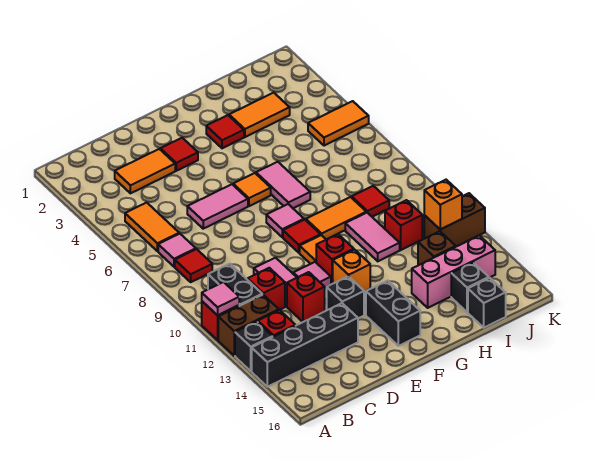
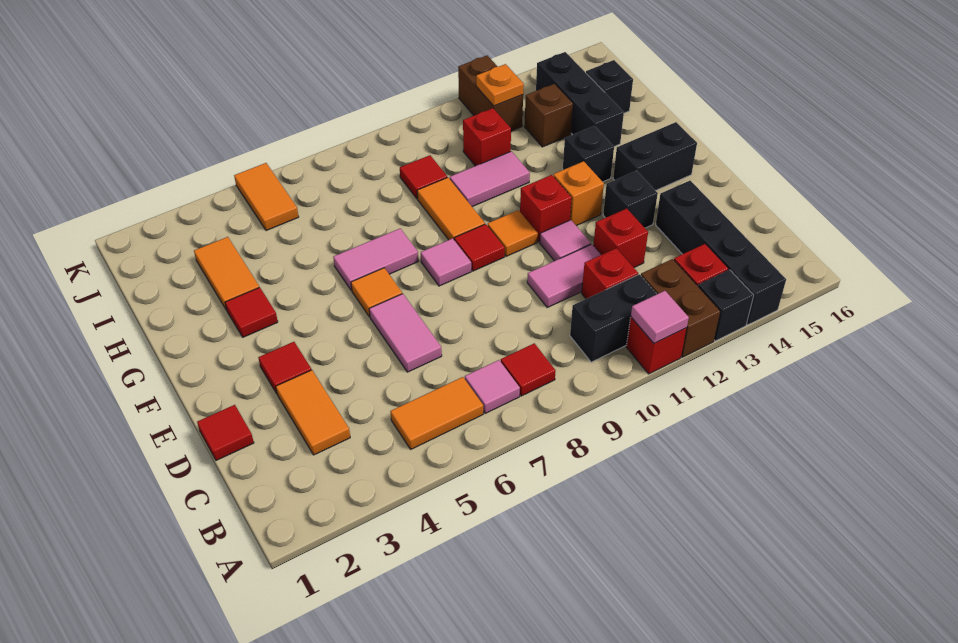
none -> red tile D1 level 1
pink brick H14:J14 level 1 -> black brick H14:J14 level 1
black brick I16 level 1 -> black brick G13 level 1
orange brick J12 level 2 -> orange plate J12 level 2

